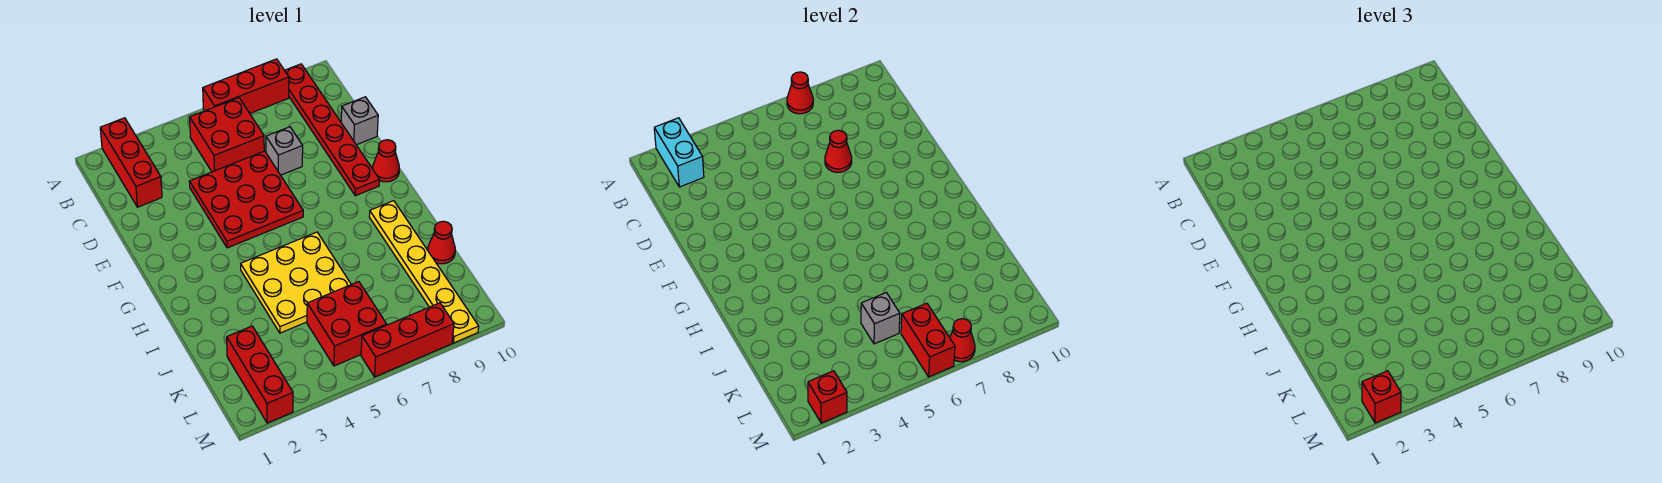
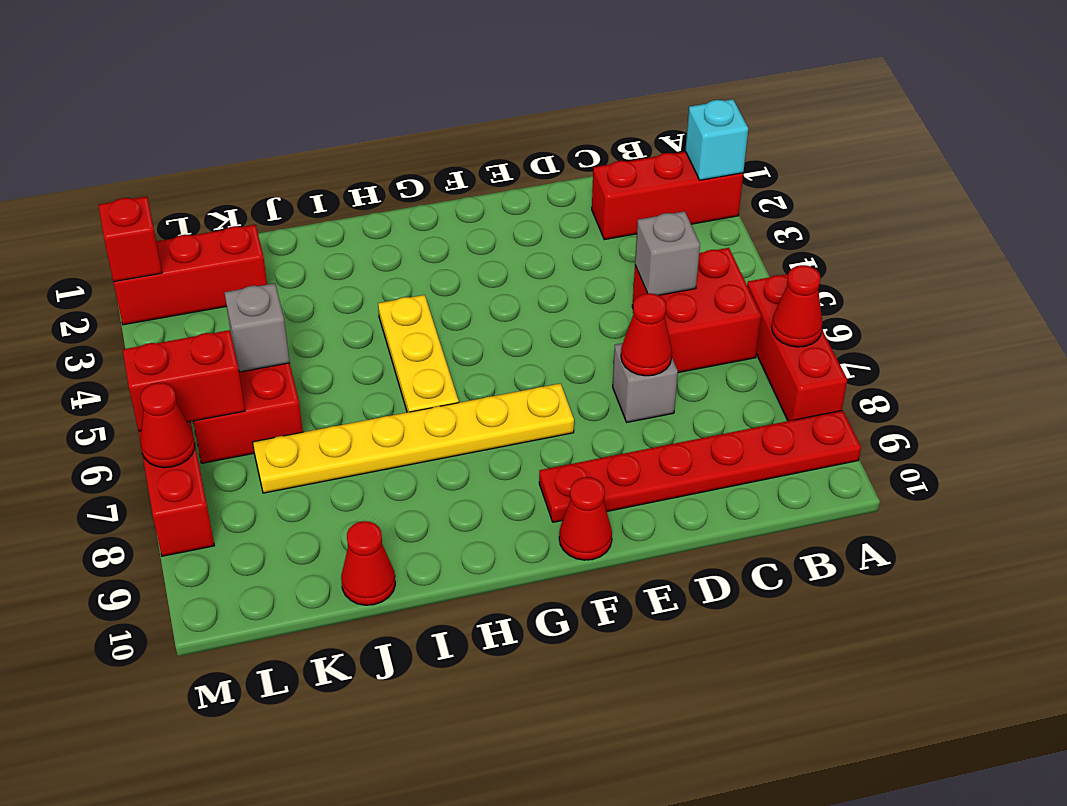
cyan brick A2:B2 level 2 -> cyan brick A2 level 2
red plate D4:F6 level 1 -> none
grey brick D10 level 1 -> grey brick C5 level 2
yellow plate H4:J6 level 1 -> yellow plate H4:H6 level 1
yellow plate H9:M9 level 1 -> yellow plate F7:K7 level 1
red brick M2 level 3 -> none

